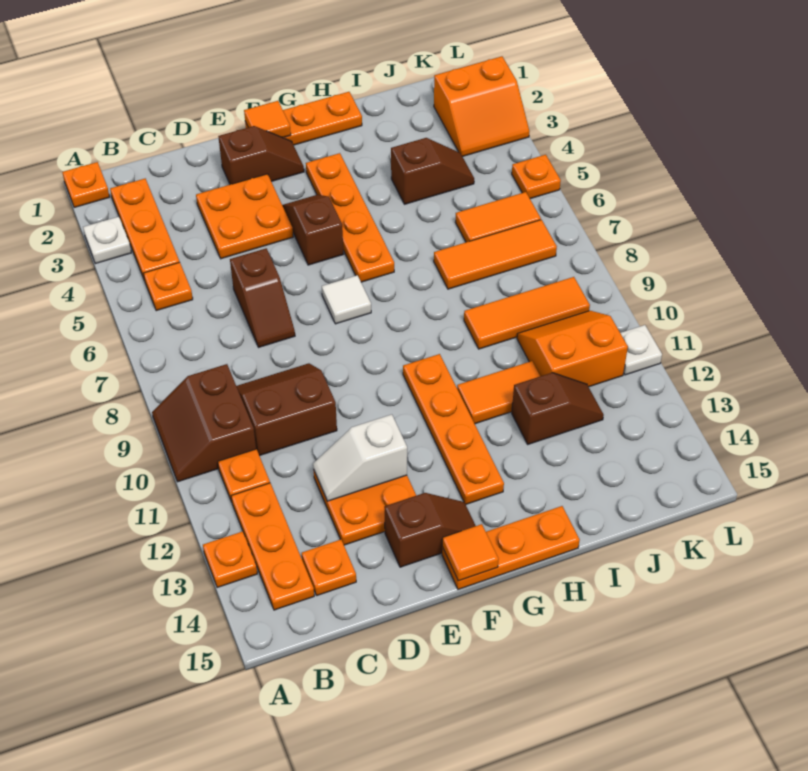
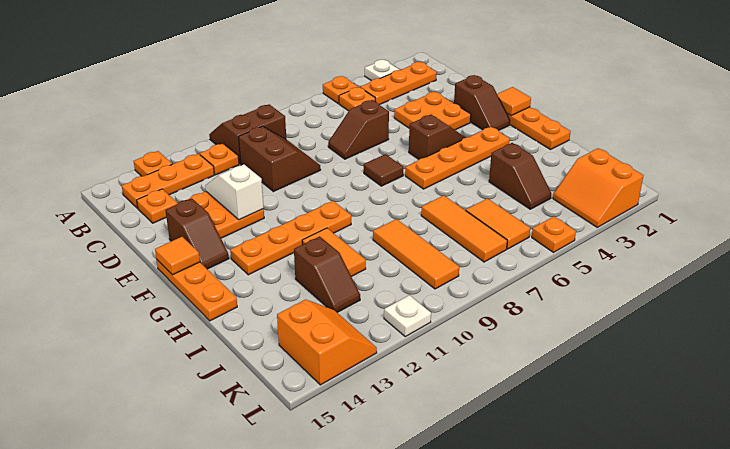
orange plate A1 level 1 -> orange plate A5 level 1
white tile F7 level 1 -> brown tile F7 level 1
orange slope J10:K11 level 1 top 11 -> orange slope K13:L14 level 1 top 14

